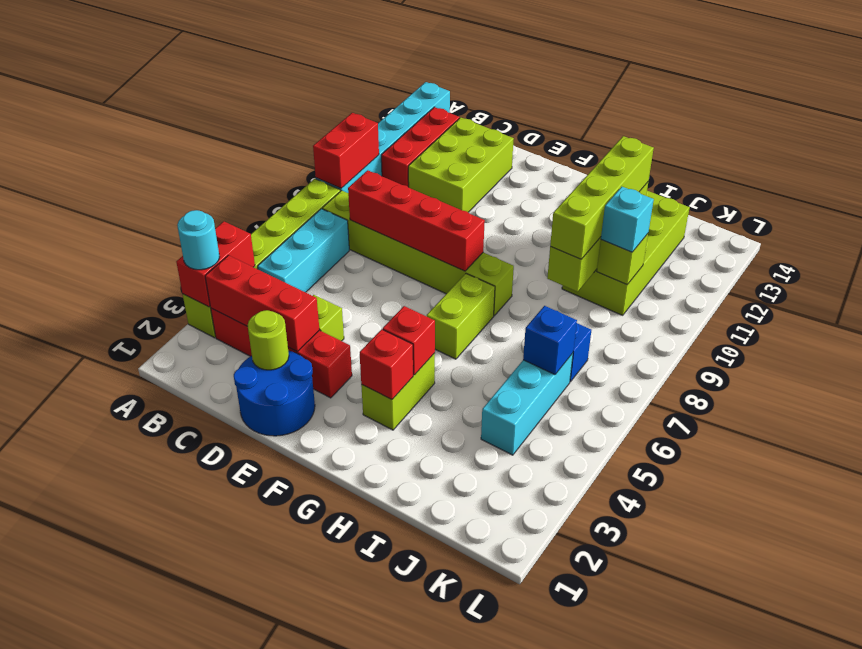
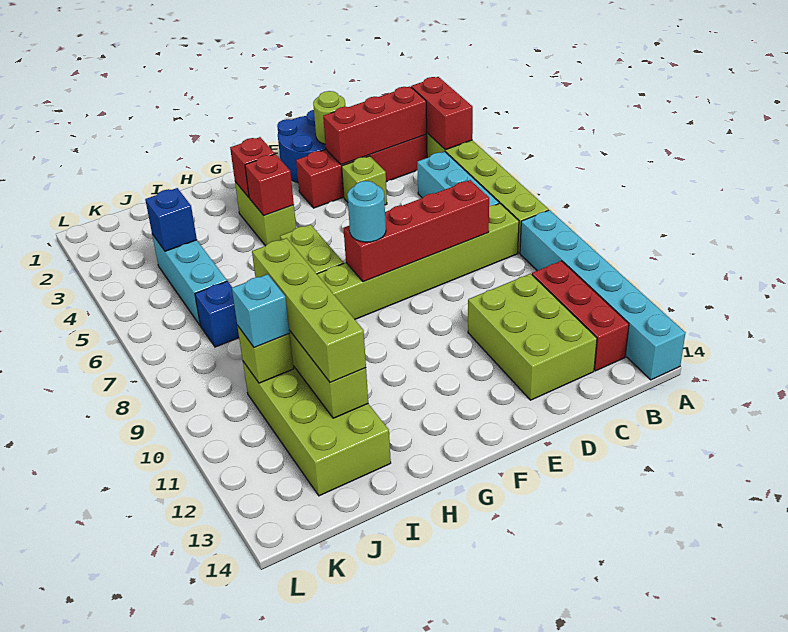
cyan round brick A3 level 3 -> cyan round brick F8 level 3
red brick A9:A10 level 2 -> none
blue brick J6 level 2 -> blue brick J4 level 2

